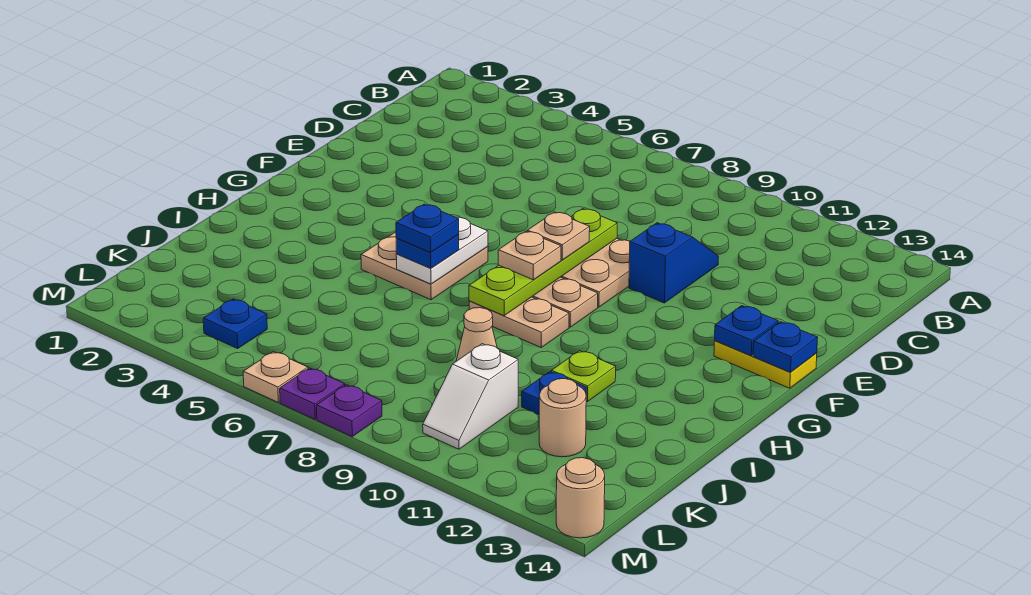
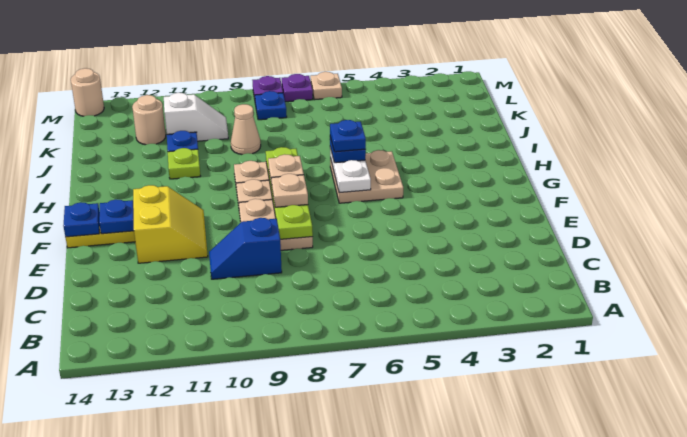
blue slope D10:E10 level 1 top E -> blue slope D9:D10 level 1 top 9
none -> yellow slope E11:F12 level 1 top 12
white slope K10:L10 level 1 top K -> white slope K10:K11 level 1 top 11
blue plate L4 level 1 -> blue plate L8 level 1

